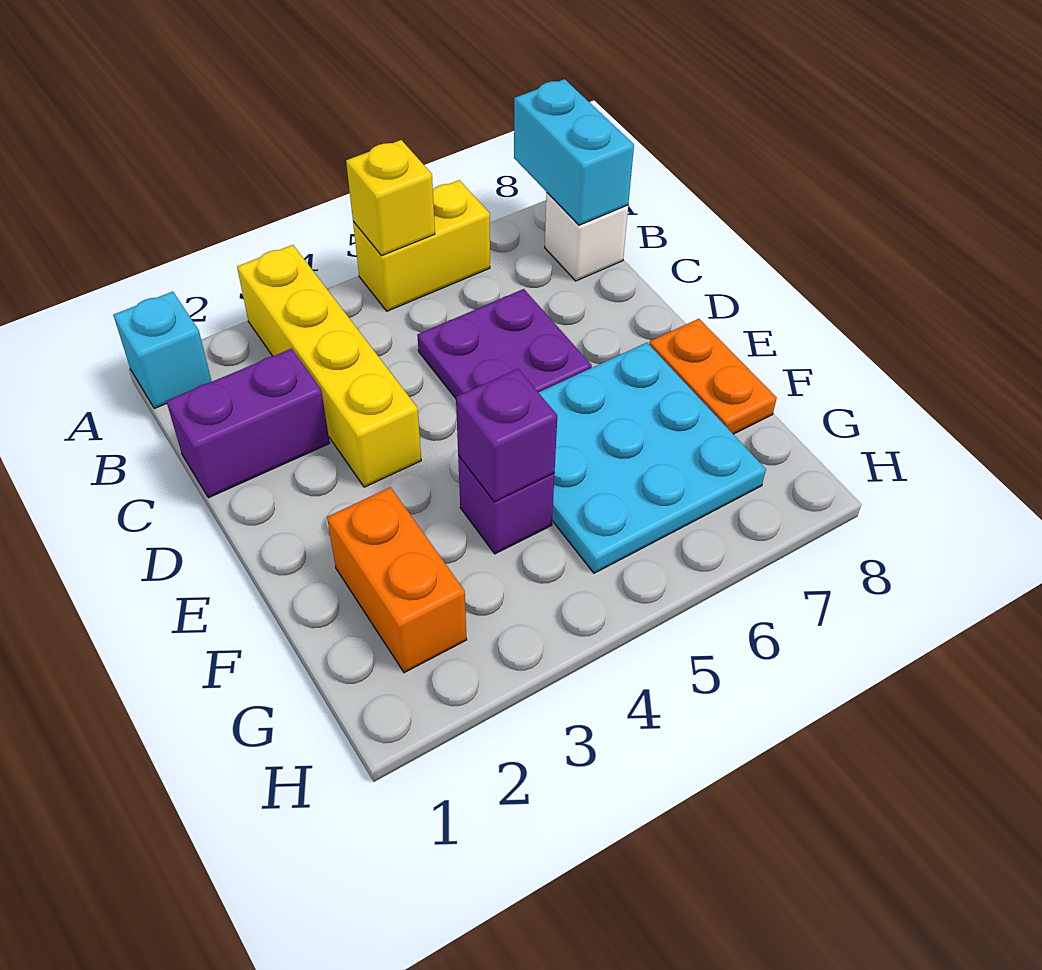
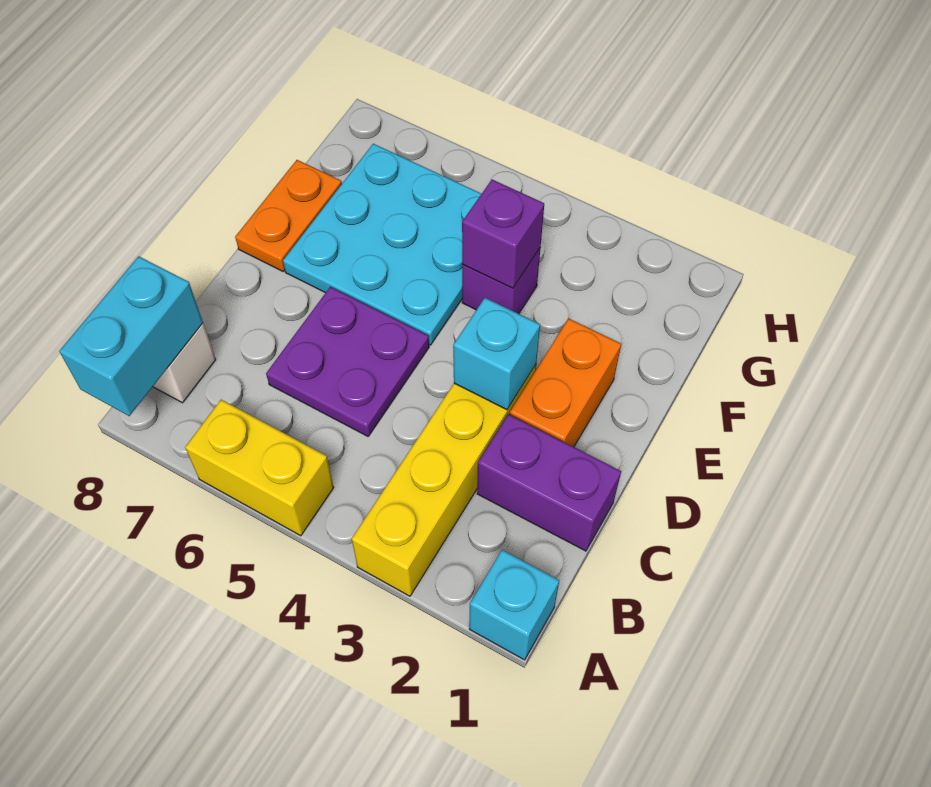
yellow brick A5 level 2 -> none
none -> cyan brick D3 level 2
orange brick F2:G2 level 1 -> orange brick D2:E2 level 1

